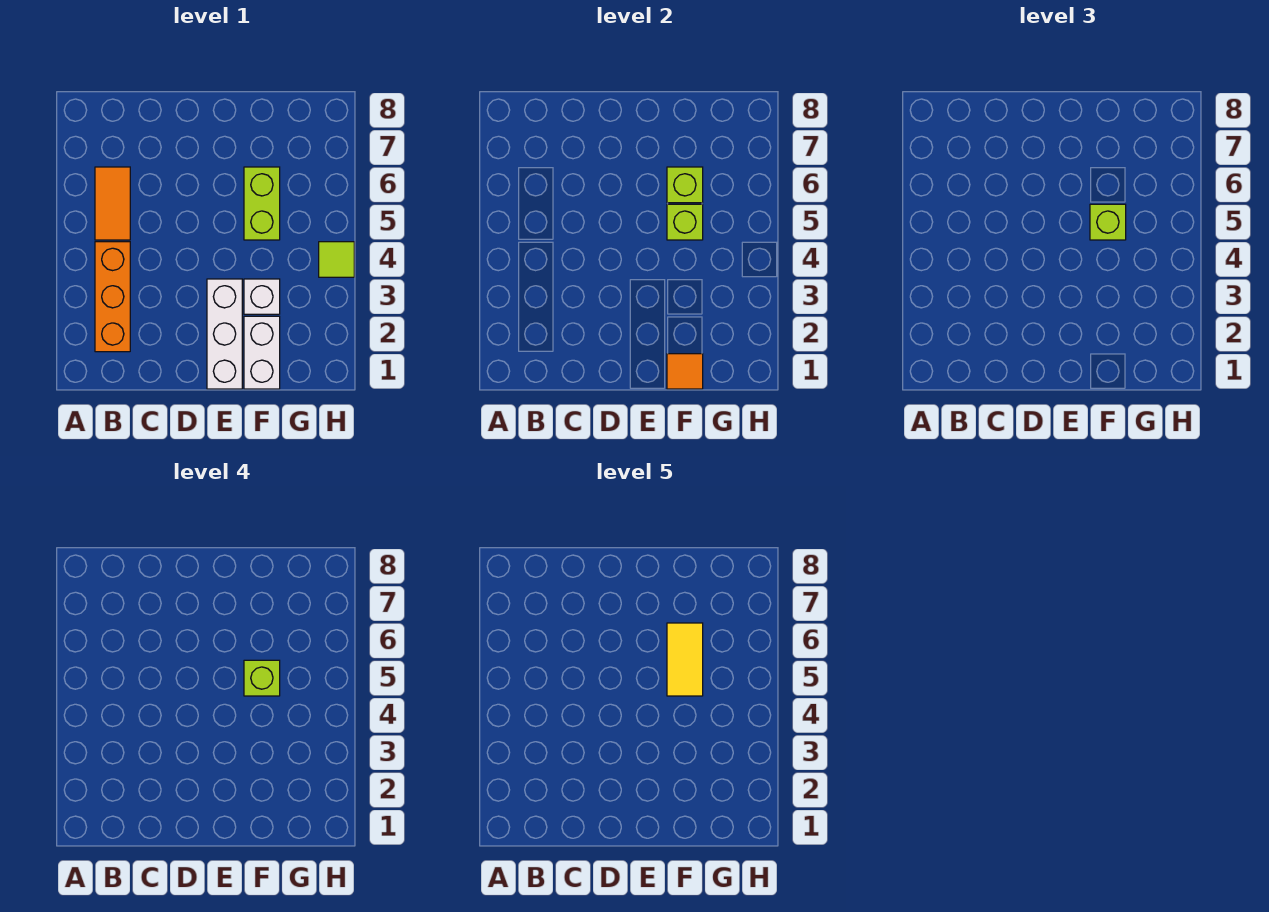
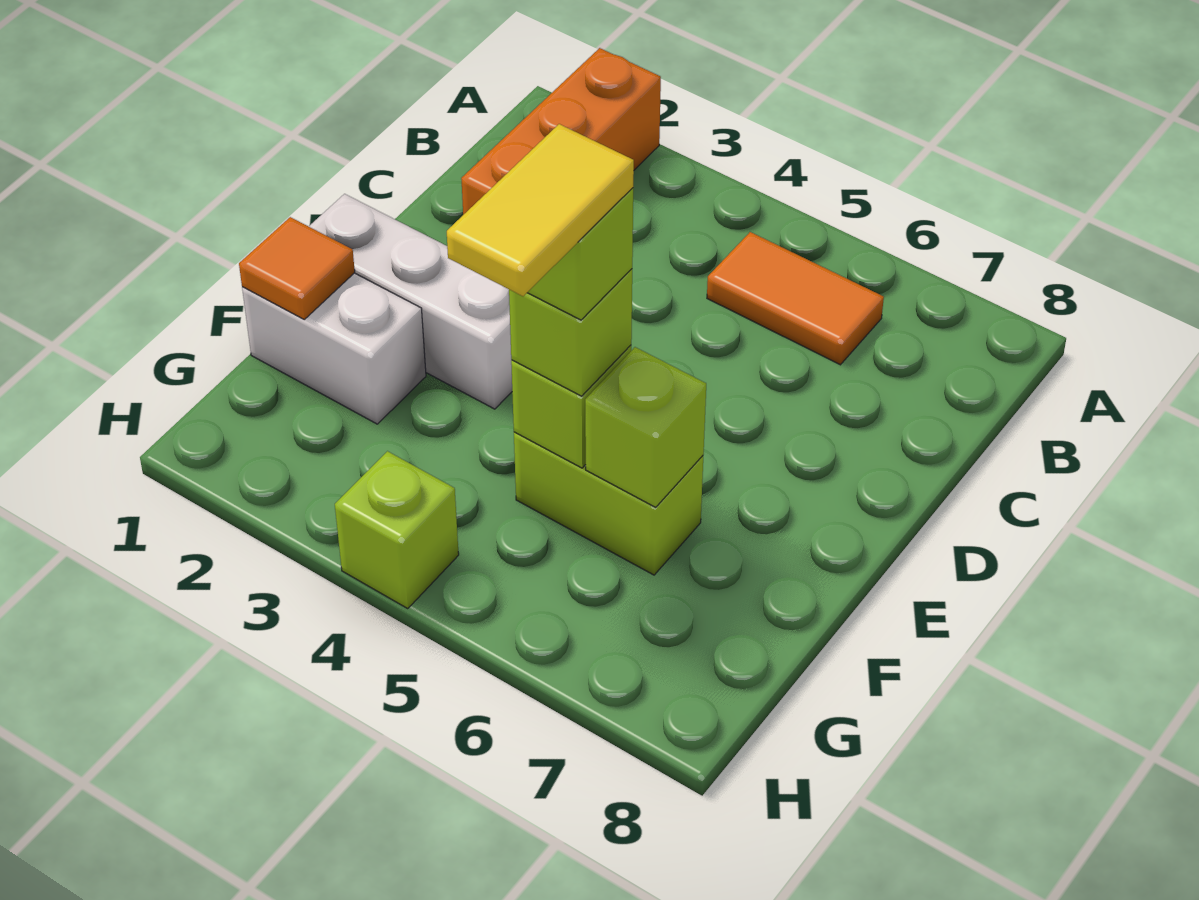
orange brick B2:B4 level 1 -> orange brick A2:C2 level 1
white brick F3 level 1 -> none
yellow tile F5:F6 level 5 -> yellow tile F5:G5 level 5
lime tile H4 level 1 -> lime brick H4 level 1

